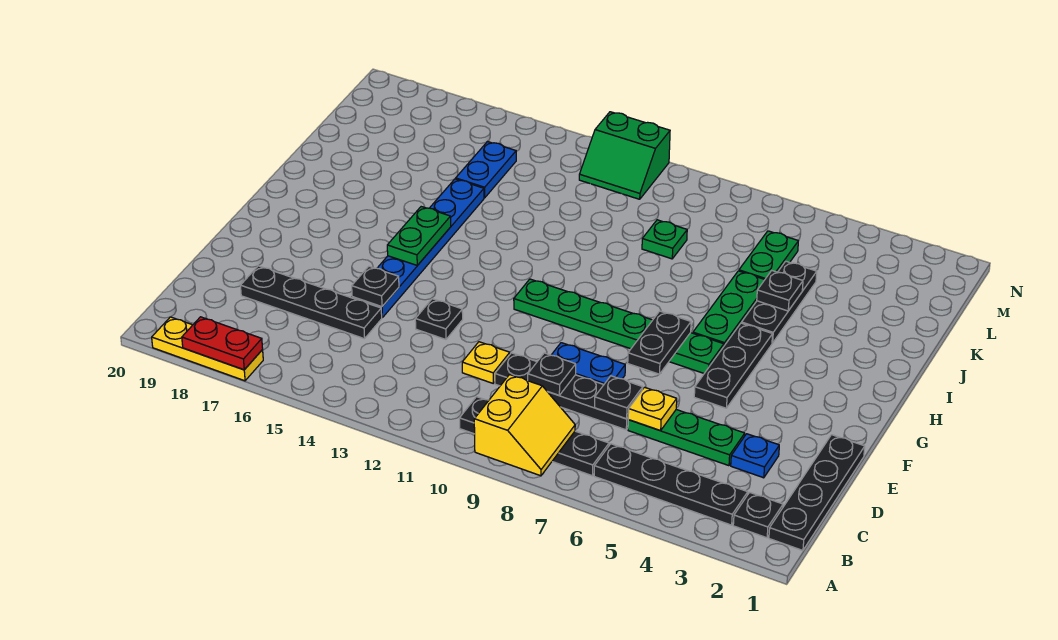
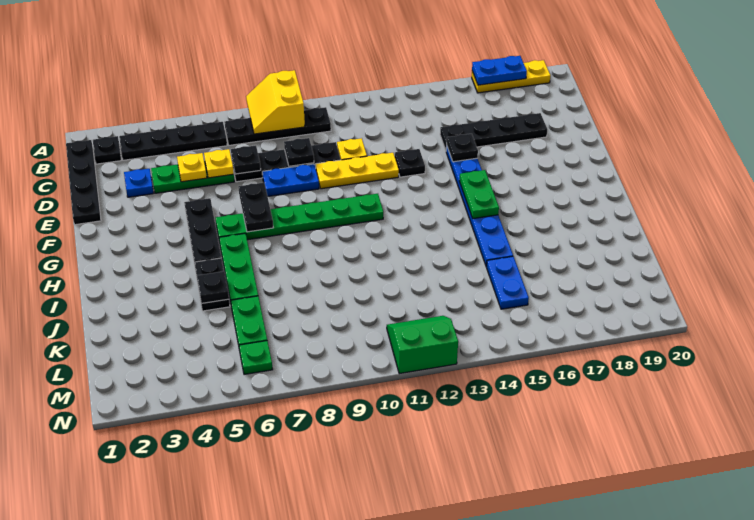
red plate A17:A18 level 2 -> blue plate A17:A18 level 2
none -> yellow plate D5 level 2
none -> yellow plate E10:E12 level 1
black plate I5:K5 level 1 -> black plate I5:J5 level 1
green plate K9 level 1 -> green plate M6 level 1

